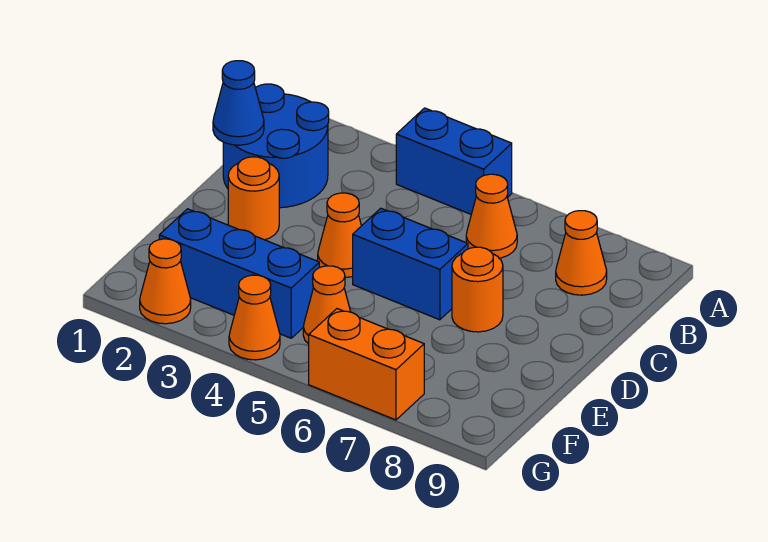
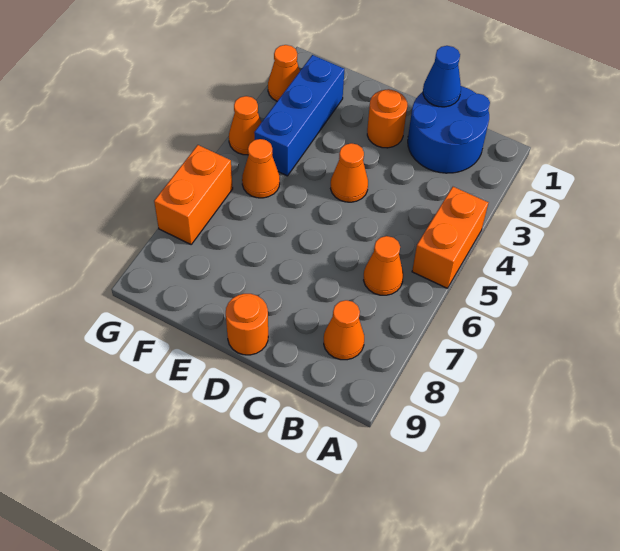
blue brick A4:A5 level 1 -> orange brick A4:A5 level 1
blue brick D5:D6 level 1 -> none
orange round brick D7 level 1 -> orange round brick D9 level 1

